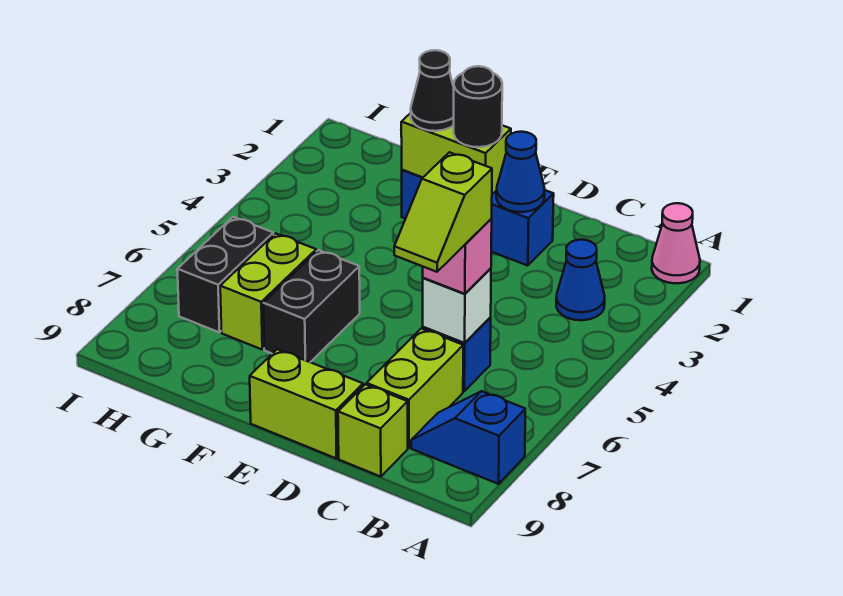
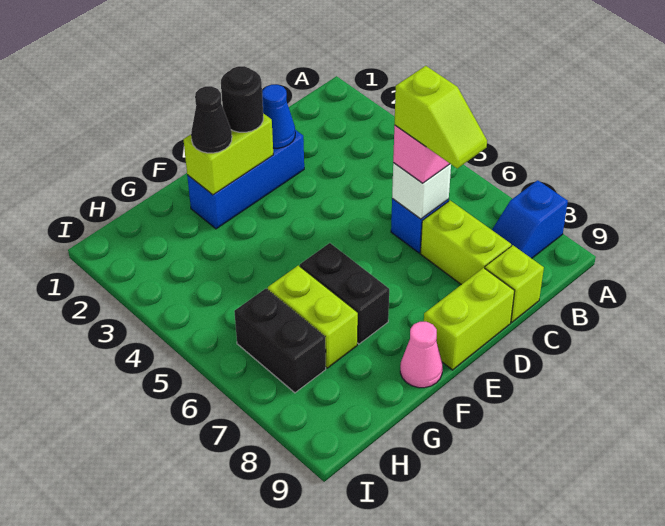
pink cone A1 level 1 -> pink cone F9 level 1
blue cone B3 level 1 -> none

